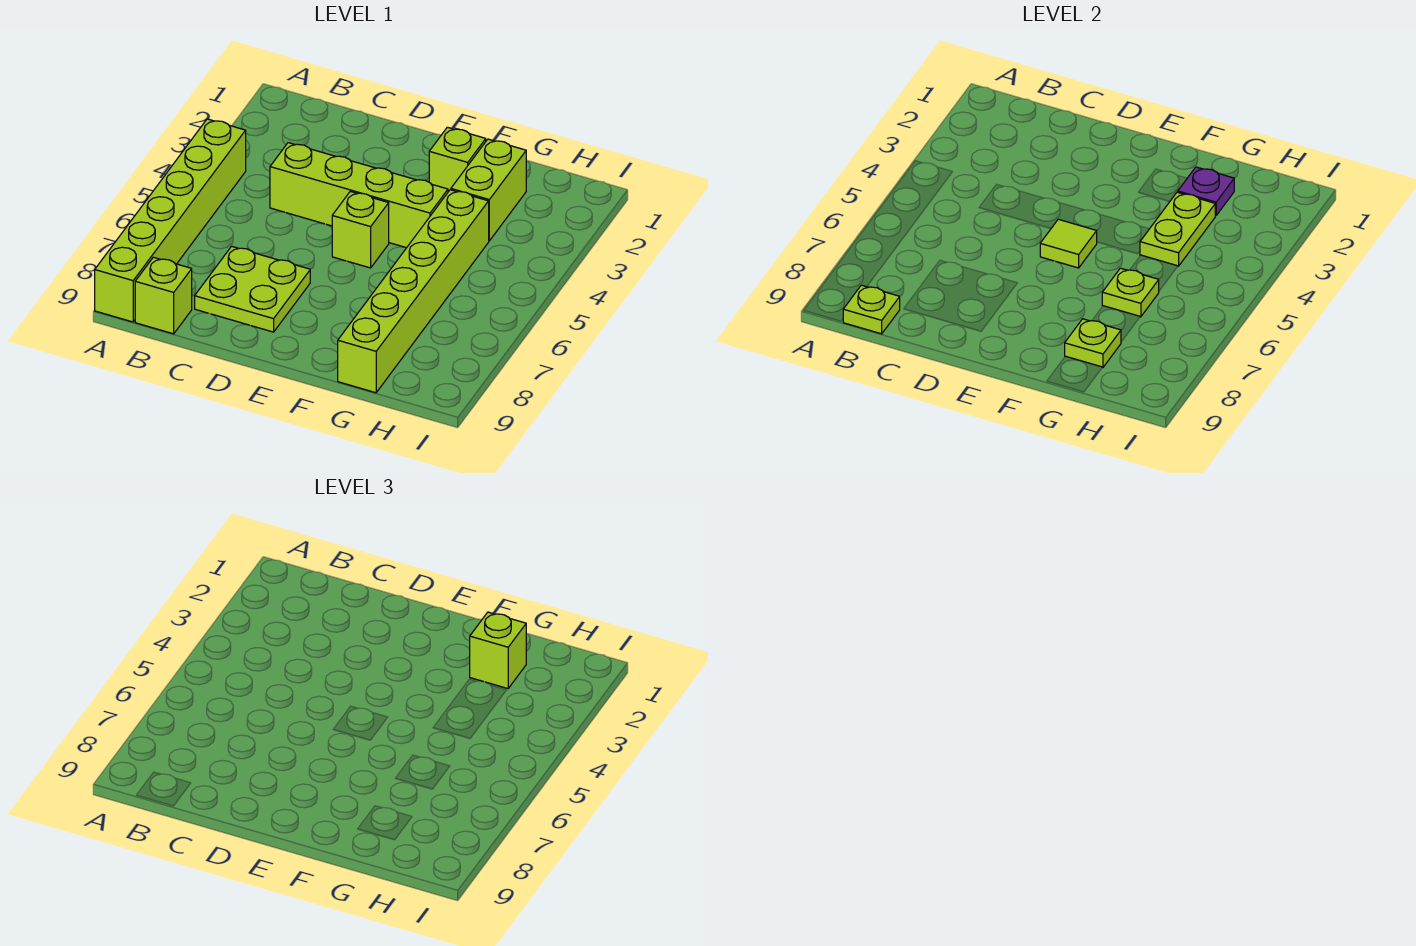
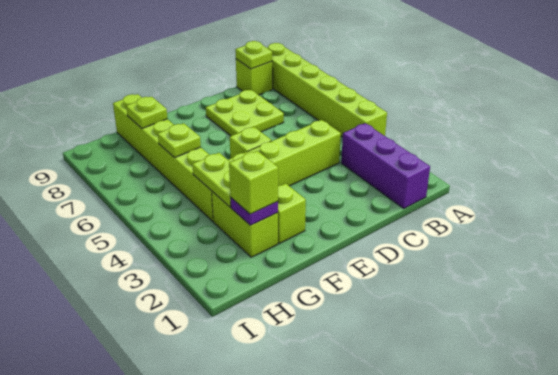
none -> purple brick B1:B3 level 1
lime tile E5 level 2 -> none

